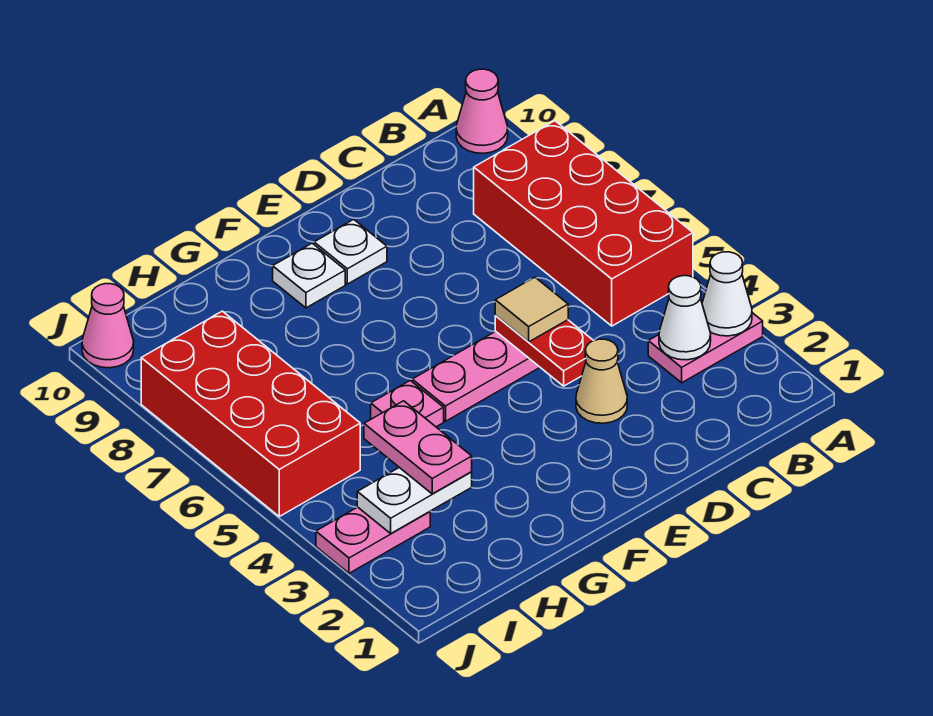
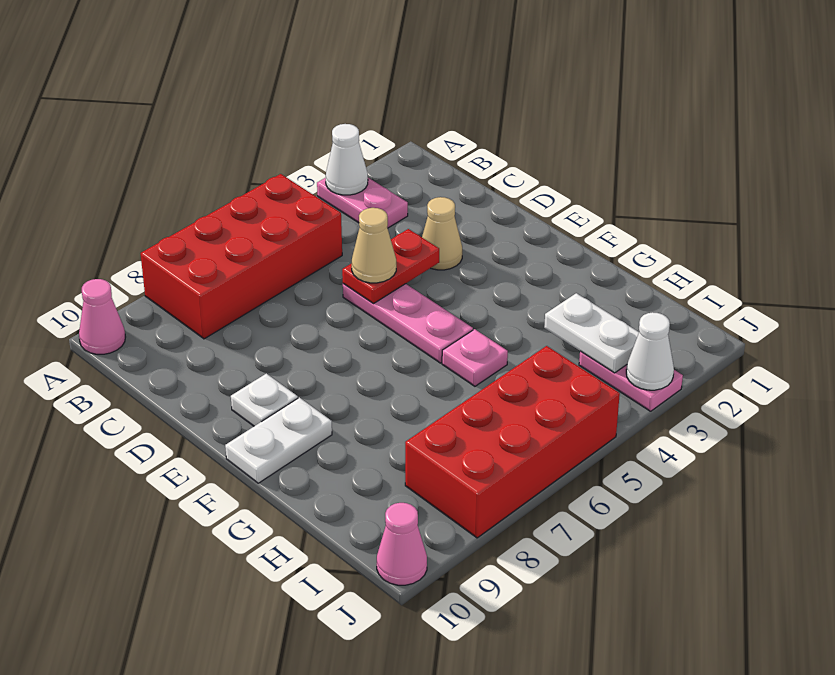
white cone B3 level 2 -> white cone J3 level 2
tan tile D5 level 3 -> tan cone D5 level 3
white plate F9 level 1 -> white plate F9:F10 level 1
pink plate H3:H4 level 3 -> none

